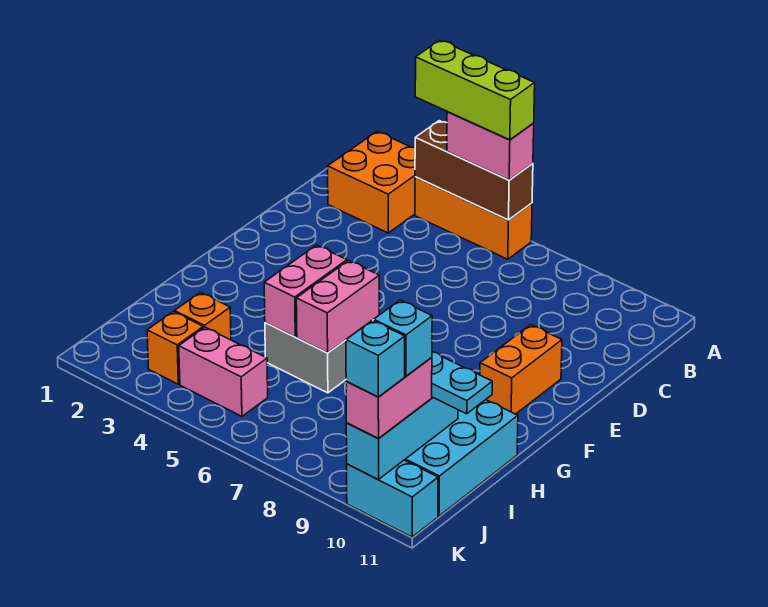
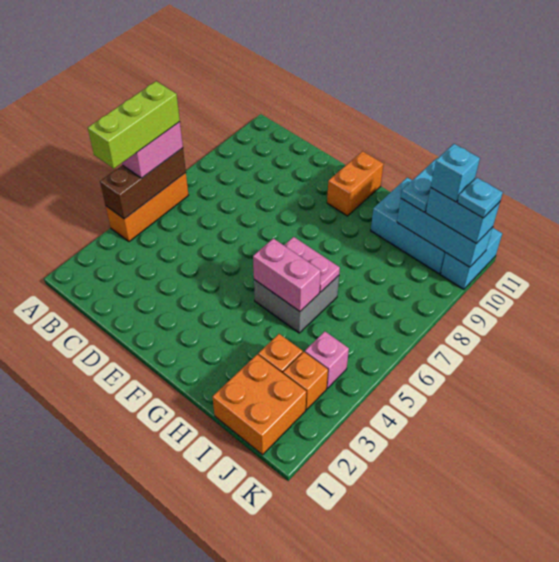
orange brick A2:B3 level 1 -> orange brick I1:J2 level 1
orange brick E10:F10 level 1 -> orange brick F10:F11 level 1
pink brick G6:H6 level 2 -> pink plate G6:H6 level 2
pink brick J4:J5 level 1 -> pink brick J4 level 1
pink brick J10:K10 level 3 -> cyan brick J10:K10 level 3
cyan brick K10 level 4 -> cyan plate K10 level 4

